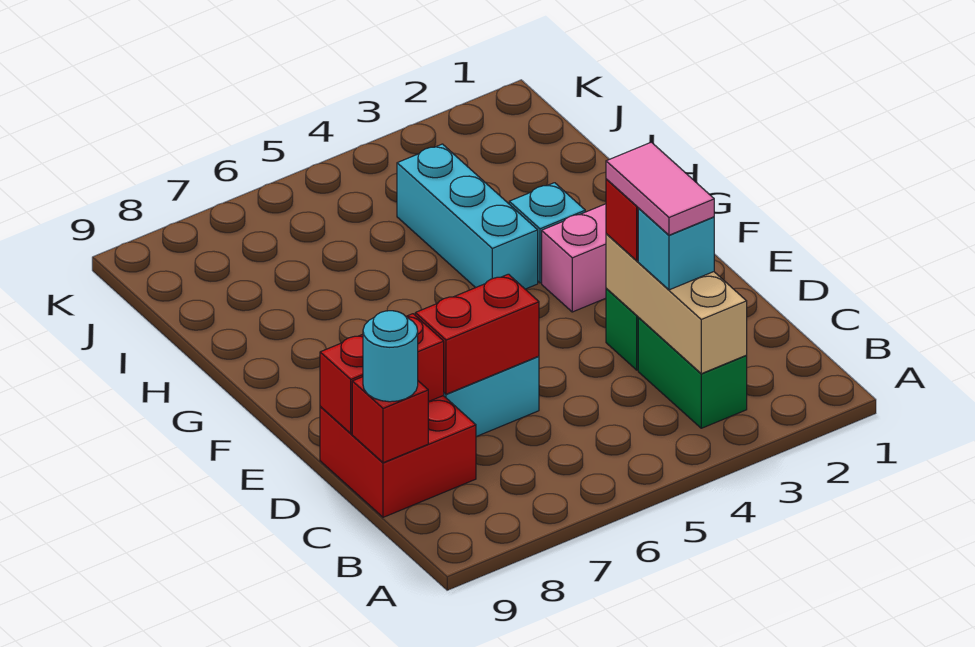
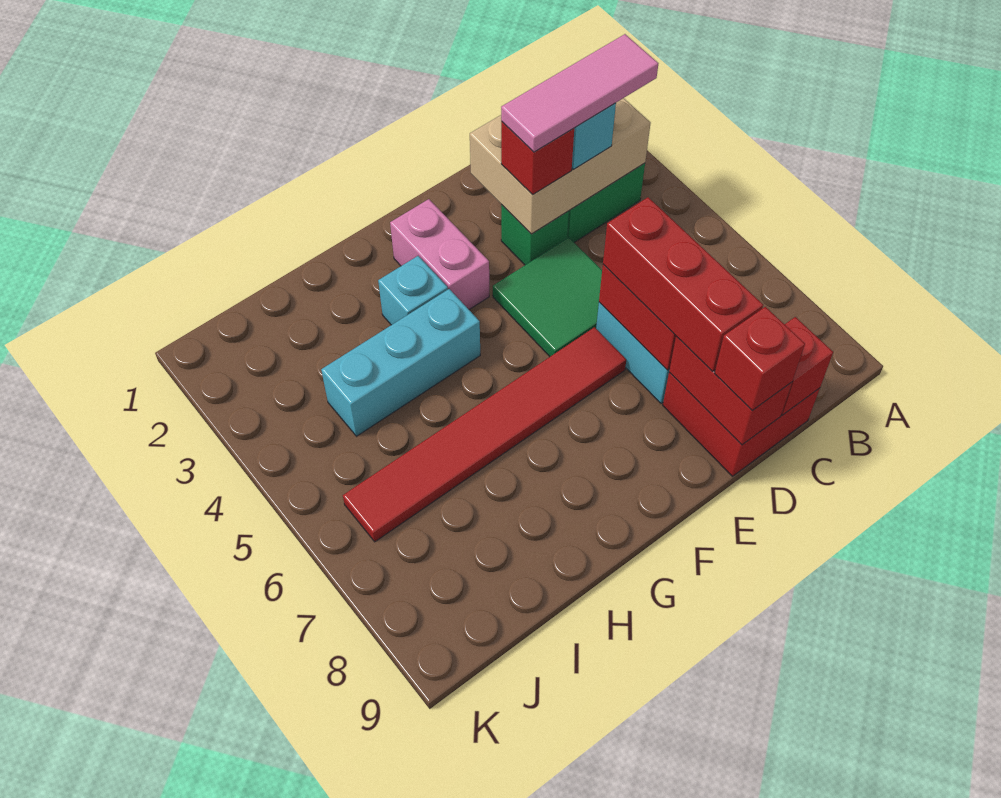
tan brick B3:D3 level 2 -> tan brick B2:D3 level 2
pink tile C3:D3 level 4 -> pink tile B3:D3 level 4
cyan round brick C9 level 3 -> none
none -> green tile D4:E5 level 1
none -> red brick D6:D8 level 3
none -> red brick D9 level 3
none -> red tile E6:J6 level 1

